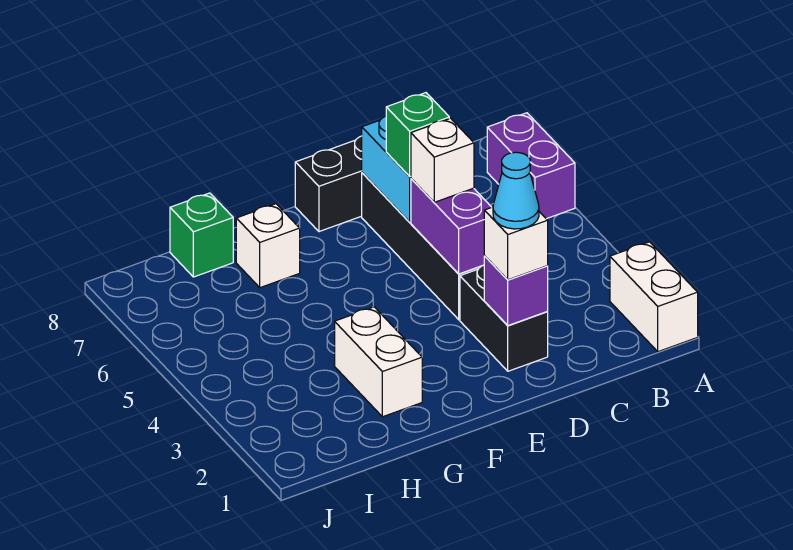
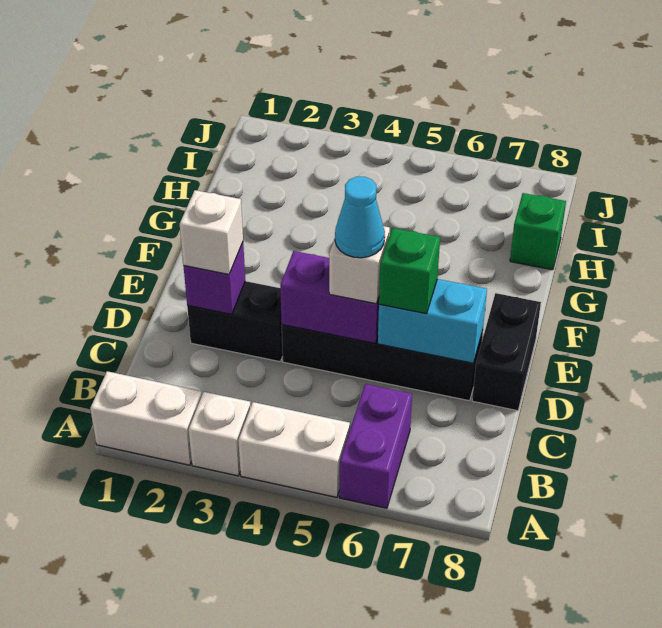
purple brick A6:A7 level 1 -> purple brick A6:B6 level 1
cyan cone D2 level 4 -> cyan cone D5 level 4
white brick G2:G3 level 1 -> white brick A4:A5 level 1
white brick G7 level 1 -> white brick A3 level 1

